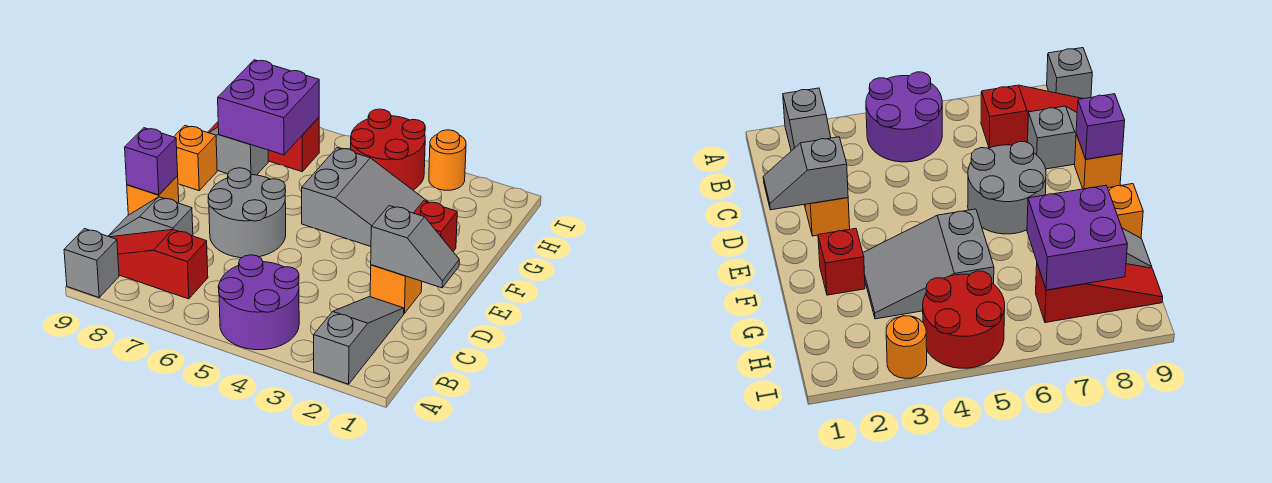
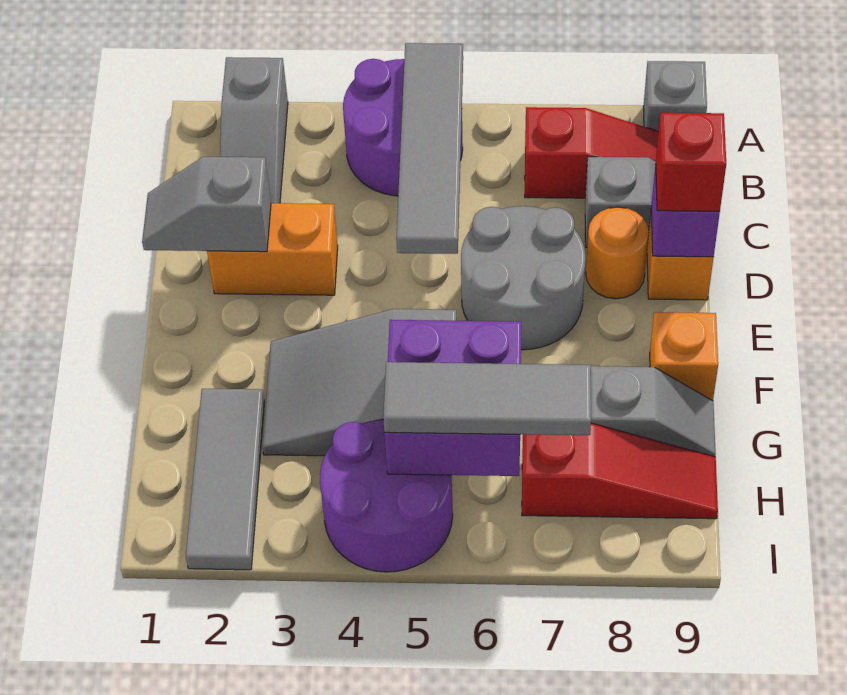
none -> grey tile A5:D5 level 2
orange brick D2 level 1 -> orange brick D2:D3 level 1
red brick F2 level 1 -> red brick D9 level 3
none -> grey tile G2:I2 level 1
purple brick G7:H8 level 2 -> purple brick G5:H6 level 2
red round brick H4:I5 level 1 -> purple round brick H4:I5 level 1
none -> grey tile H5:H7 level 3
orange round brick I3 level 1 -> orange round brick D8 level 1

